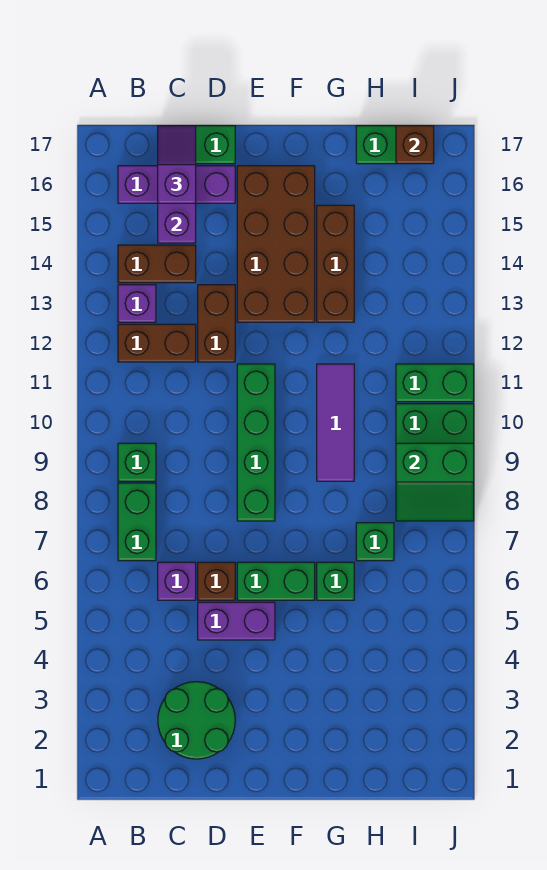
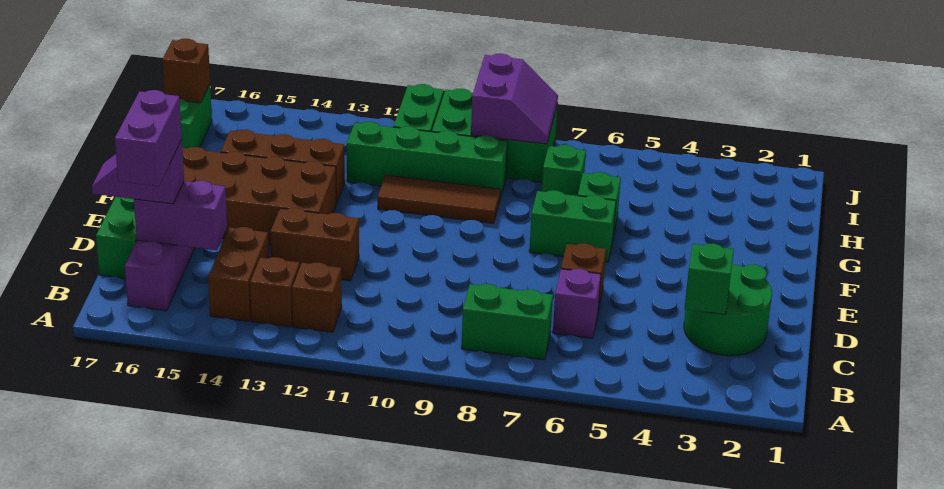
green brick B9 level 1 -> green brick C3 level 2
brown brick B12:C12 level 1 -> brown brick B12 level 1
purple brick B13 level 1 -> brown brick B13 level 1
purple brick D5:E5 level 1 -> purple brick B16:C16 level 4
green brick E6:F6 level 1 -> green brick F6:F7 level 1
green brick E8:E11 level 1 -> green brick H9:H12 level 1
purple tile G9:G11 level 1 -> brown tile G9:G11 level 1
green slope I8:J9 level 2 top 9 -> purple slope I8:J9 level 2 top 9

